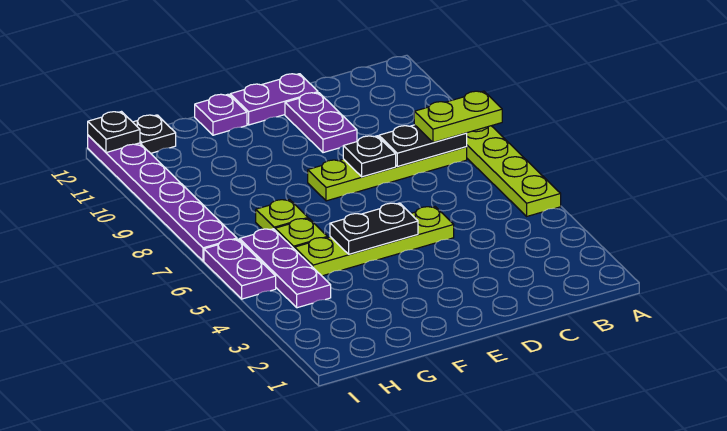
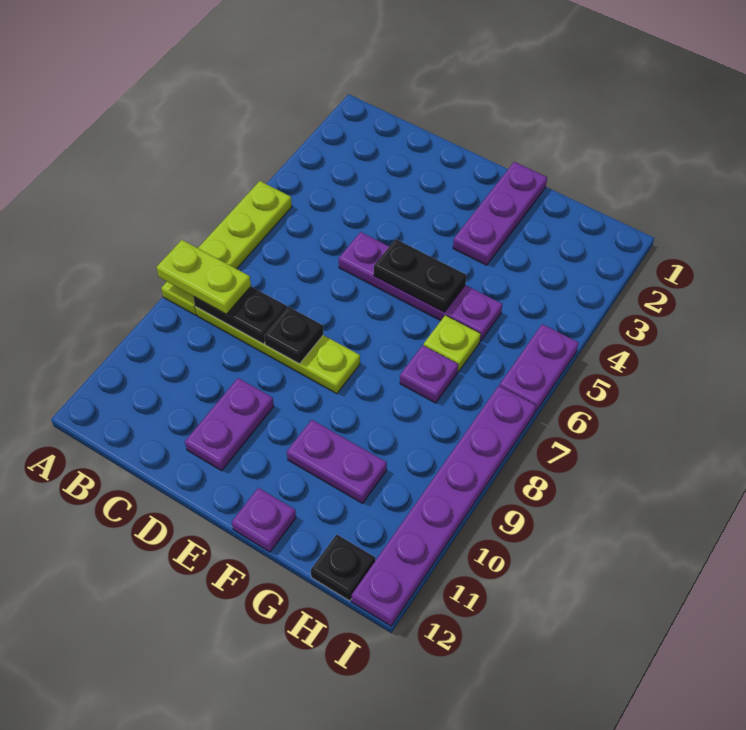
lime plate D5:G5 level 1 -> purple plate D5:G5 level 1
purple plate D12:E12 level 1 -> purple plate F10:G10 level 1
lime plate G7 level 1 -> purple plate G7 level 1
purple plate H4:H6 level 1 -> purple plate F1:F3 level 1
black plate I12 level 2 -> none

